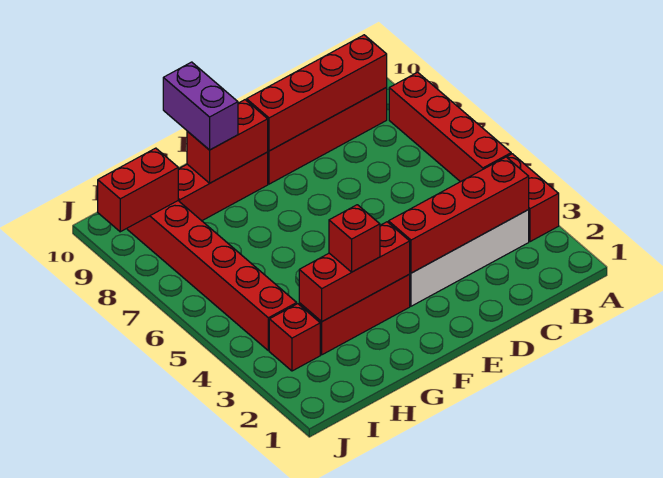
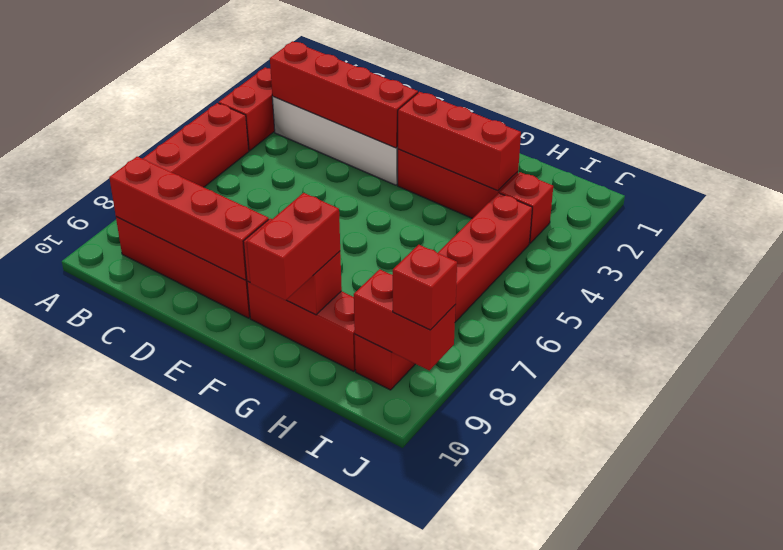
red brick G3 level 3 -> red brick J9 level 3
purple brick G9:G10 level 3 -> red brick G9:G10 level 3

